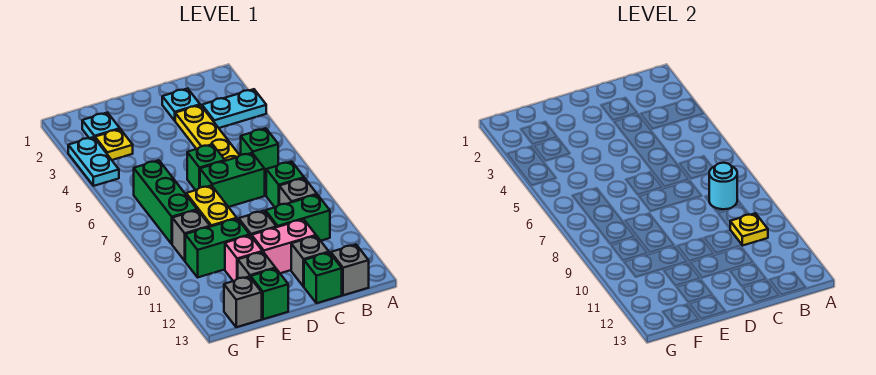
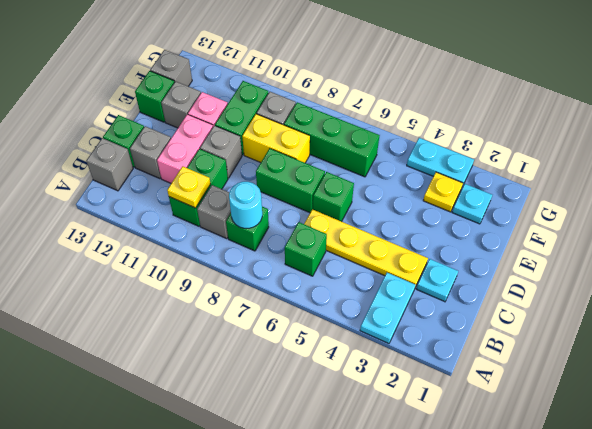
green brick C7:D7 level 1 -> green brick D7:D8 level 1

